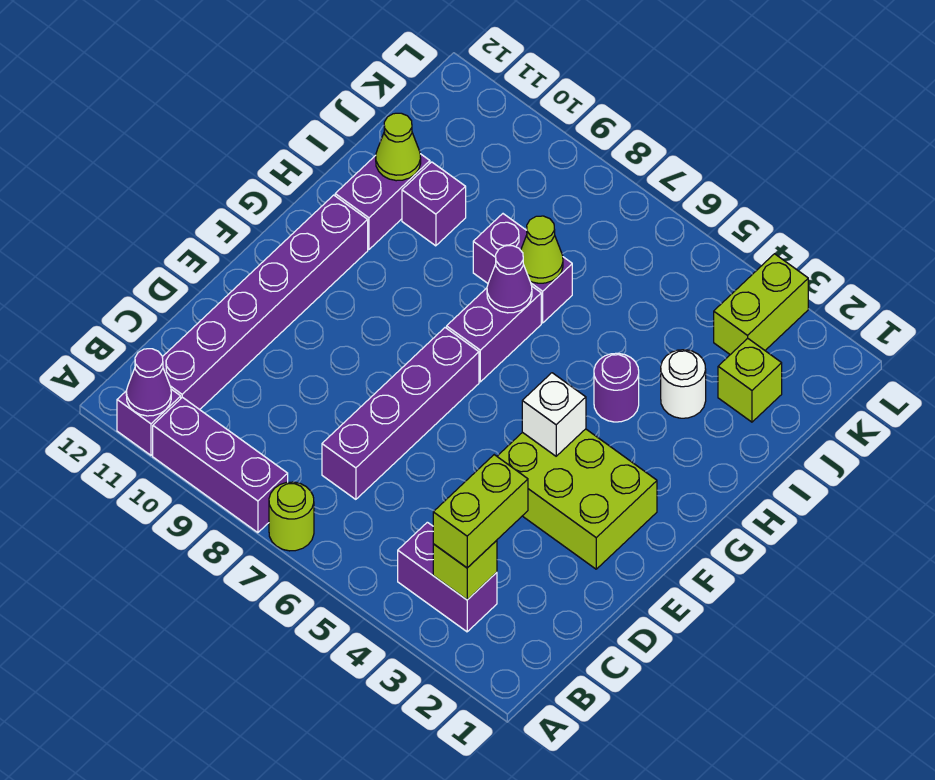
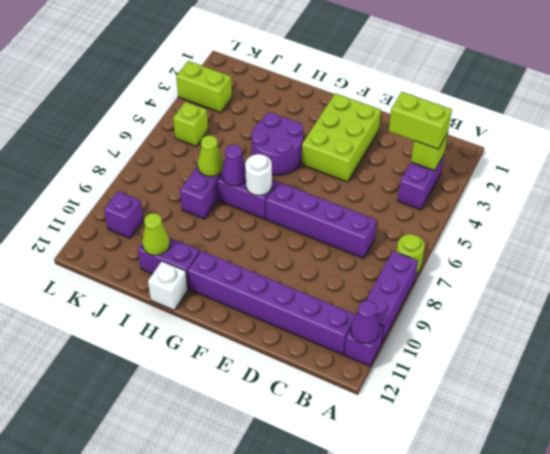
white brick F4 level 2 -> white brick H12 level 1
purple round brick H4 level 1 -> purple round brick G4:H5 level 1
white round brick I3 level 1 -> white round brick G7 level 2
purple brick I10 level 1 -> purple brick K10 level 1
lime brick J2 level 1 -> lime brick K5 level 1

